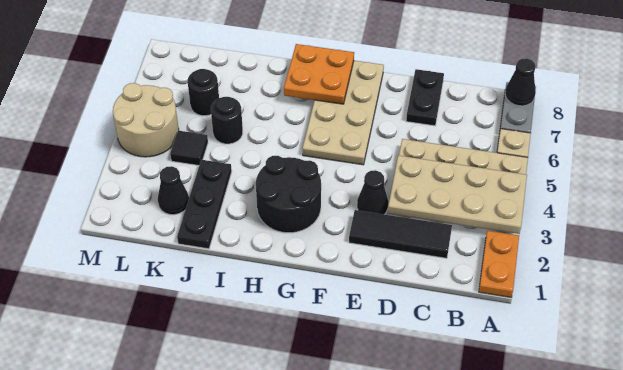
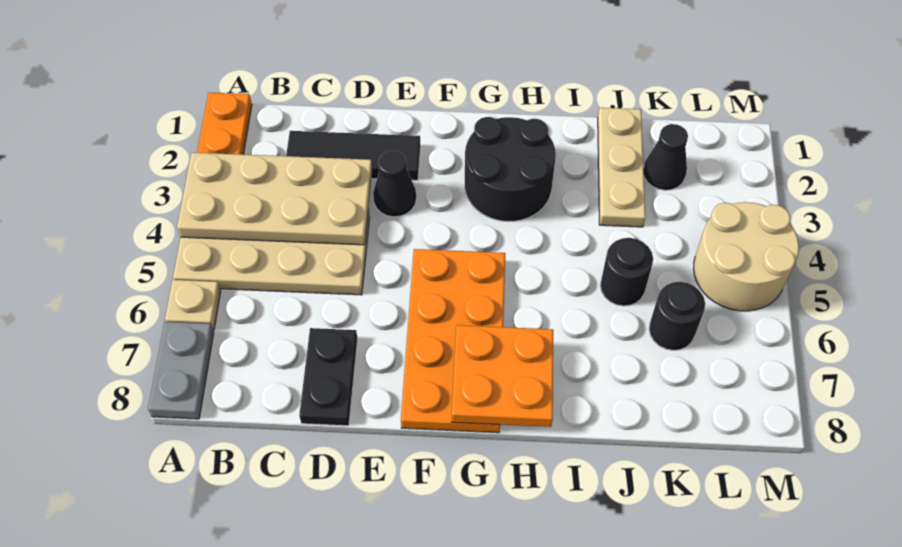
black cone A8 level 2 -> none
tan plate F5:G8 level 1 -> orange plate F5:G8 level 1
black plate J1:J3 level 1 -> tan plate J1:J3 level 1
black tile K4 level 1 -> none

